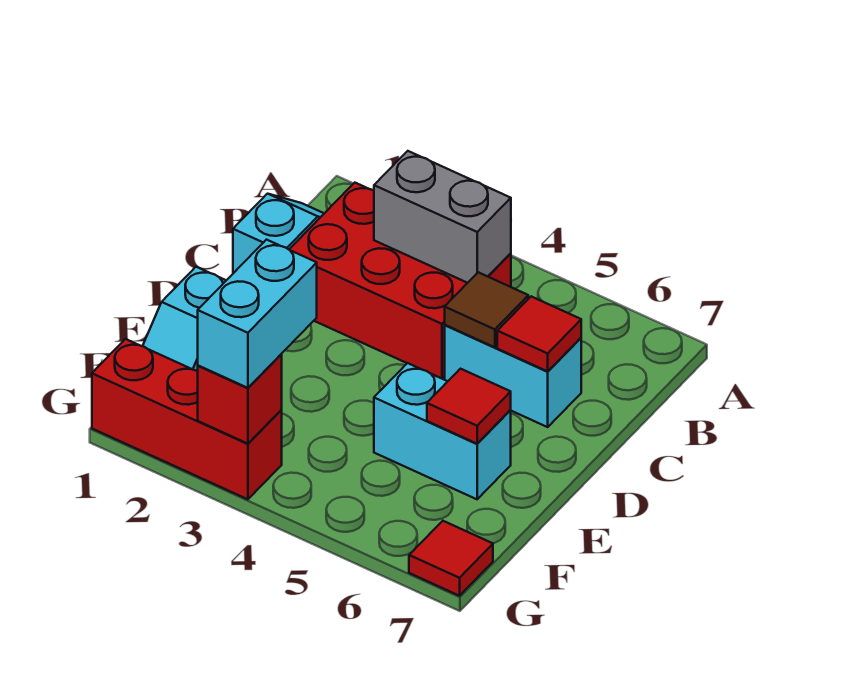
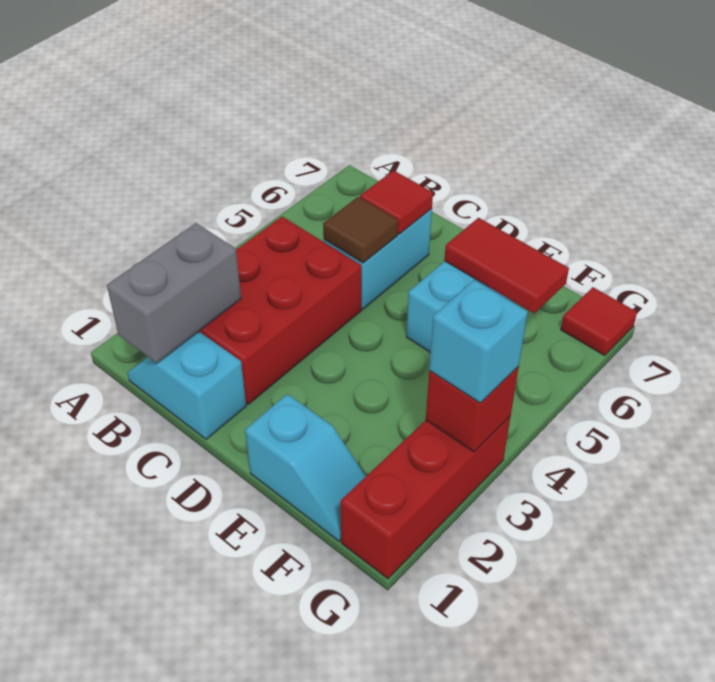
grey brick B3:B4 level 2 -> grey brick B1:B2 level 2
red tile E6 level 2 -> red tile E6:F6 level 2
cyan brick F3:G3 level 3 -> cyan brick G3 level 3

